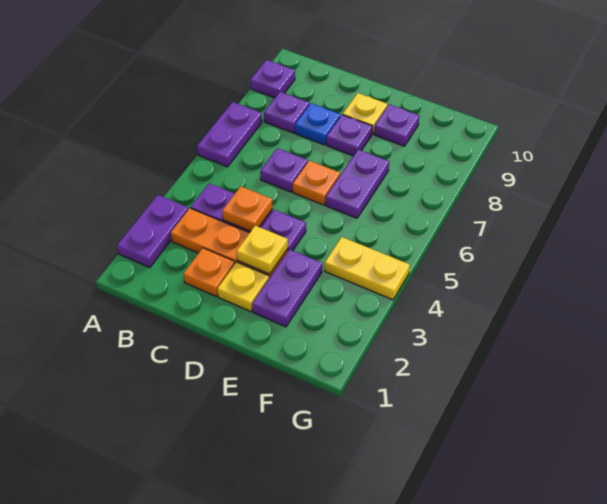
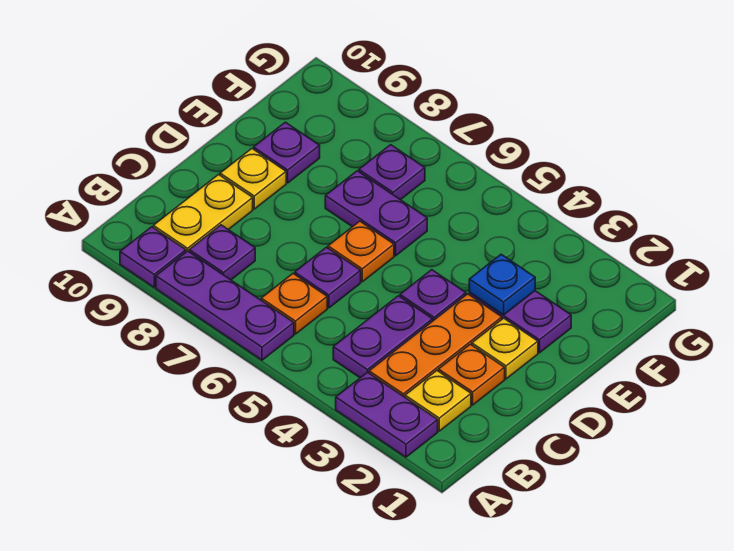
purple plate A6:A7 level 1 -> purple plate A6:A8 level 1
orange plate C4 level 2 -> orange plate B6 level 1
blue plate C8 level 1 -> blue plate E3 level 2
yellow plate D3 level 2 -> yellow plate B2 level 1
purple plate D8 level 1 -> purple plate F7 level 1
yellow plate F4:G4 level 1 -> yellow plate B9:C9 level 1

